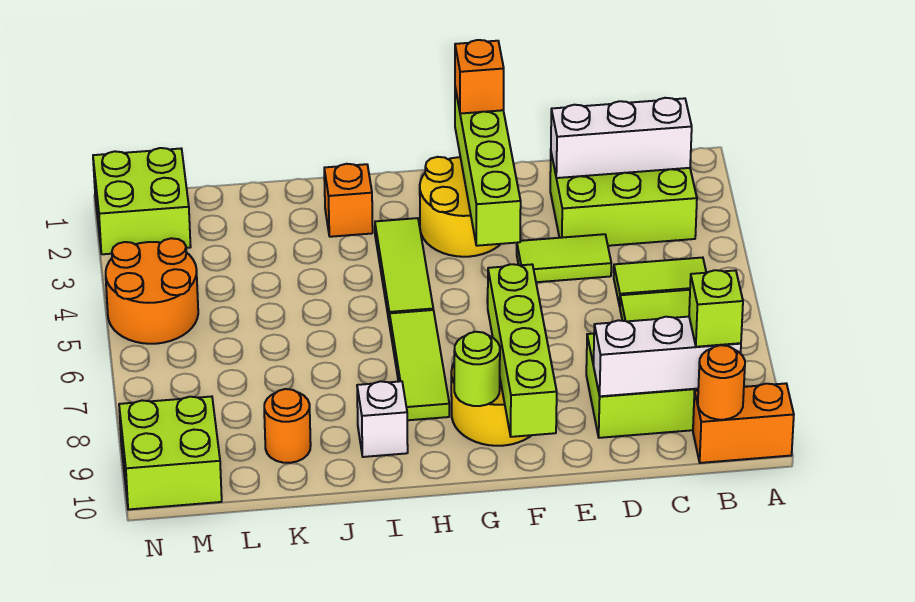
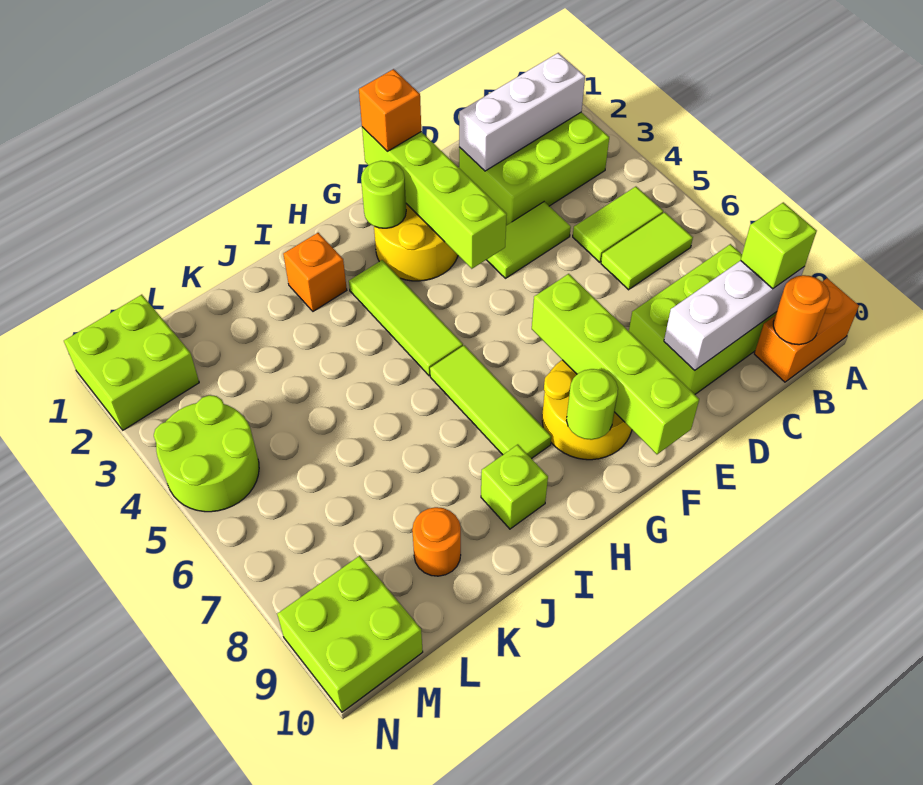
none -> lime round brick G2 level 2
white brick I9 level 1 -> lime brick I9 level 1
orange round brick M4:N5 level 1 -> lime round brick M4:N5 level 1

